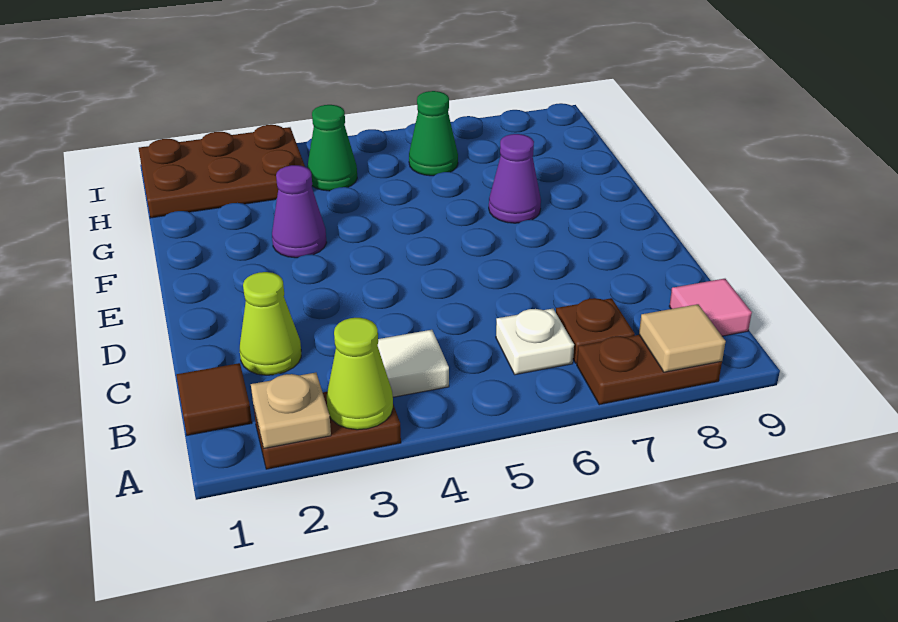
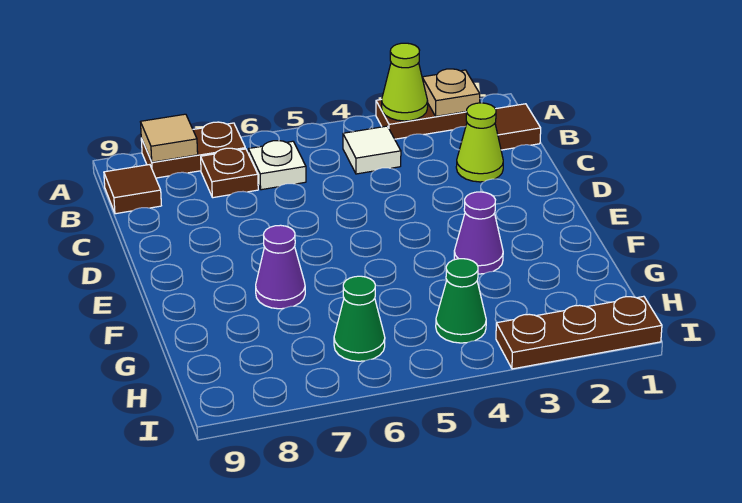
pink tile B9 level 1 -> brown tile B9 level 1
brown plate H1:I3 level 1 -> brown plate I1:I3 level 1

